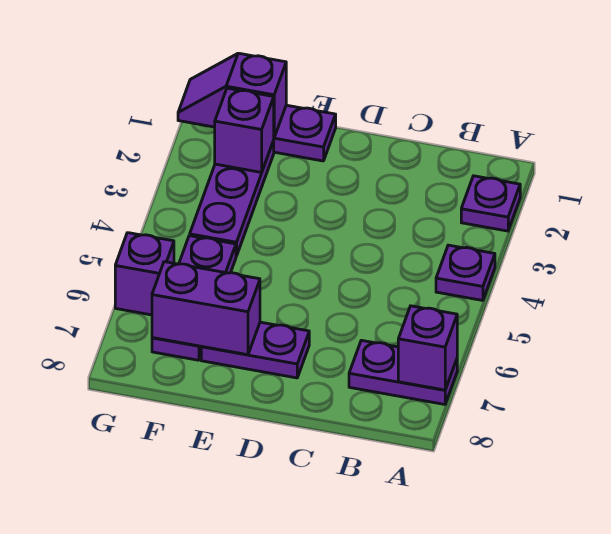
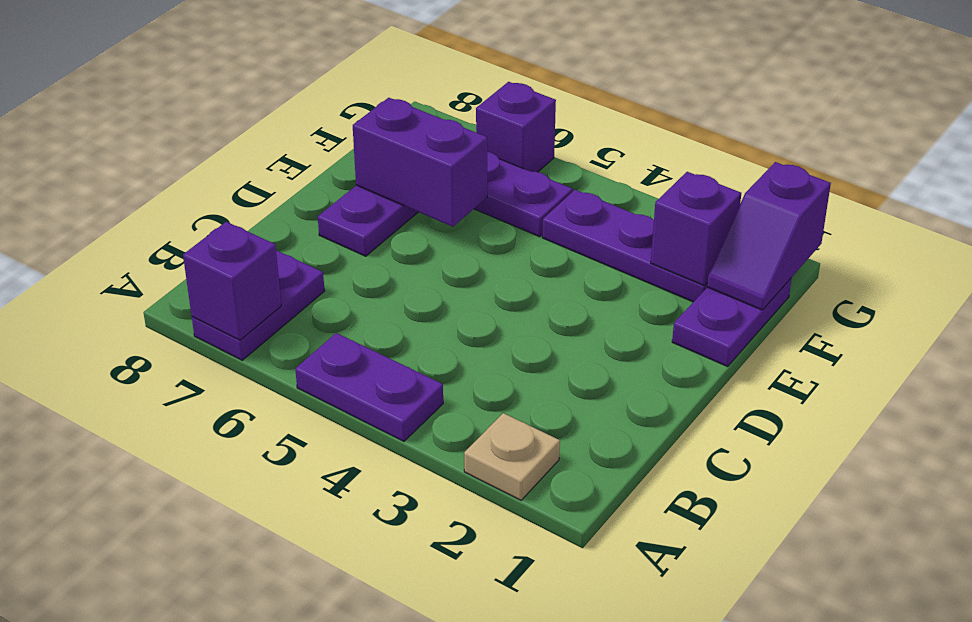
purple plate A2 level 1 -> tan plate A2 level 1
purple plate A4 level 1 -> purple plate A4:A5 level 1
purple brick E7:F7 level 2 -> purple brick E6:E7 level 2
purple slope F1:G1 level 2 top F -> purple slope F1:G1 level 2 top G

